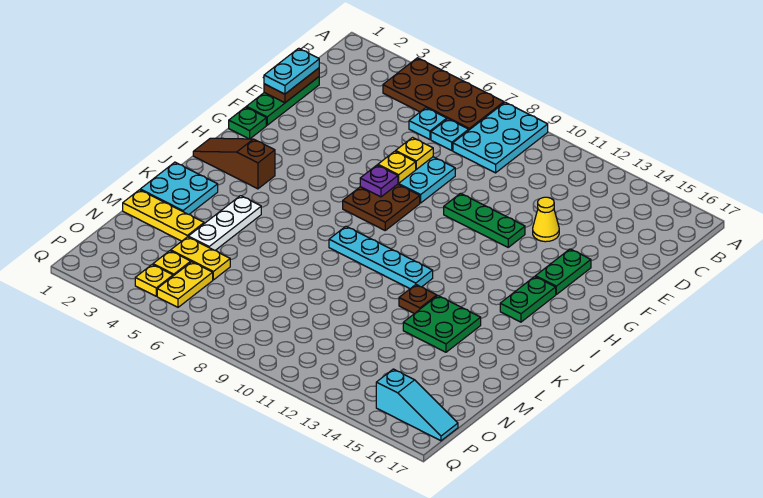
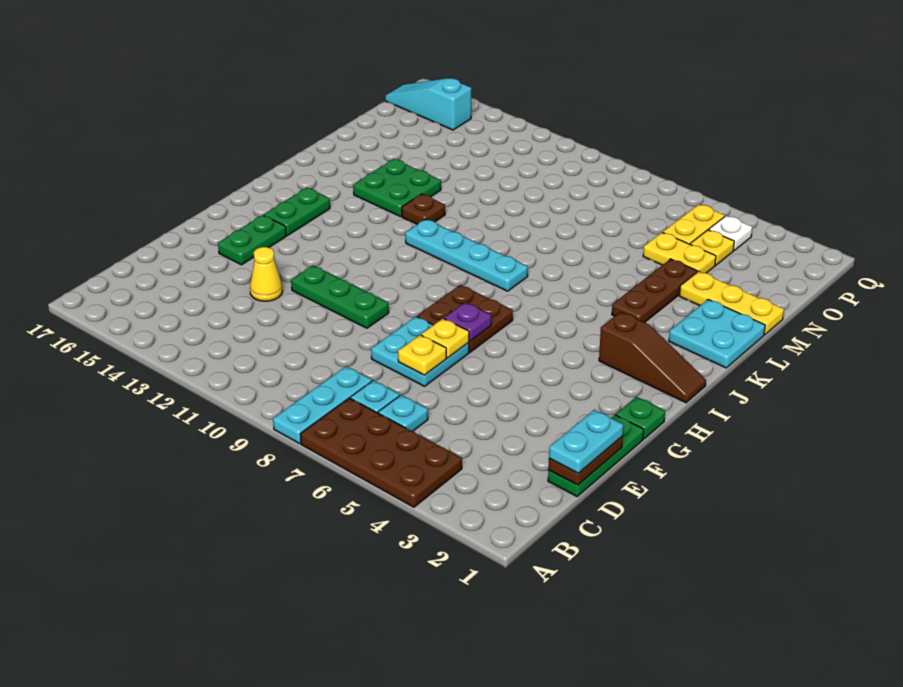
cyan plate A8:C9 level 1 -> cyan plate A8:C8 level 1
white plate K4:M4 level 1 -> brown plate K4:M4 level 1
yellow plate P4 level 1 -> white plate P4 level 1

